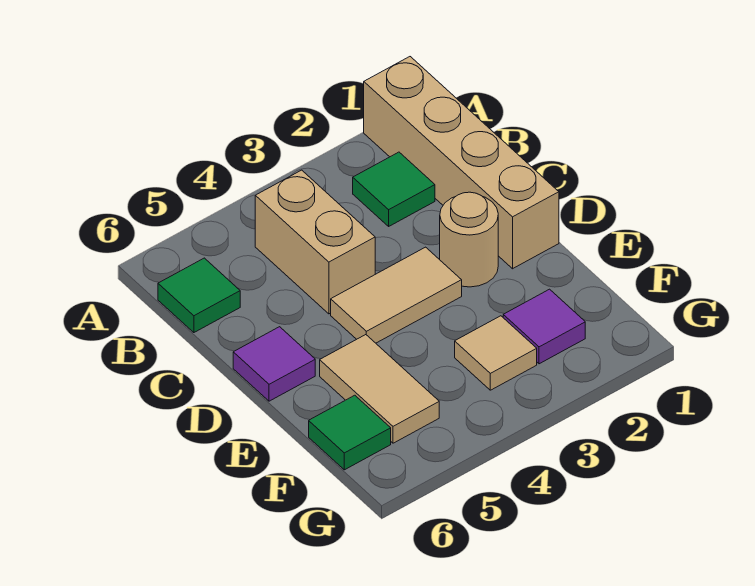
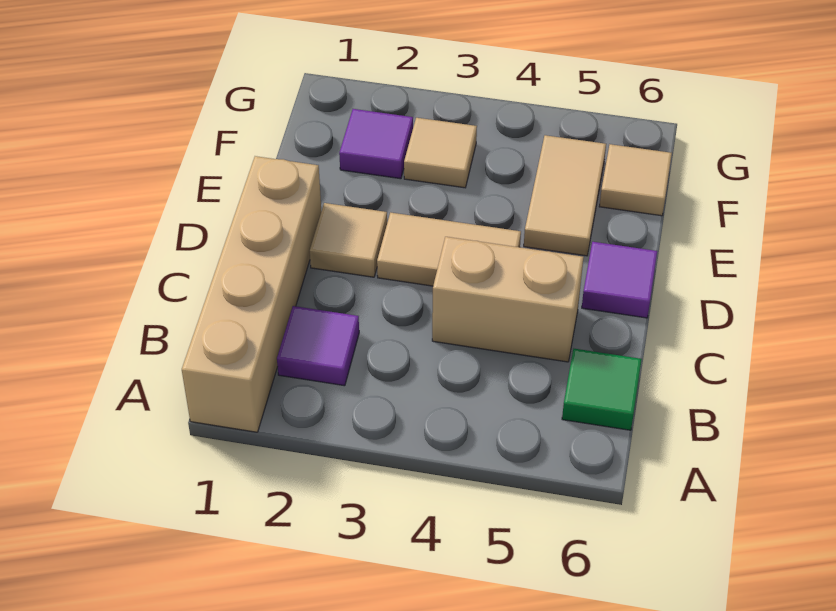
green tile B2 level 1 -> purple tile B2 level 1
tan brick B4:C4 level 1 -> tan brick C4:C5 level 1
tan round brick D2 level 1 -> tan tile D2 level 1
green tile F6 level 1 -> tan tile F6 level 1

